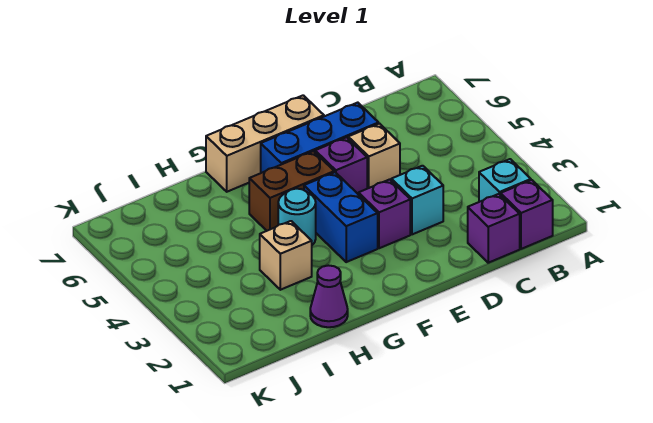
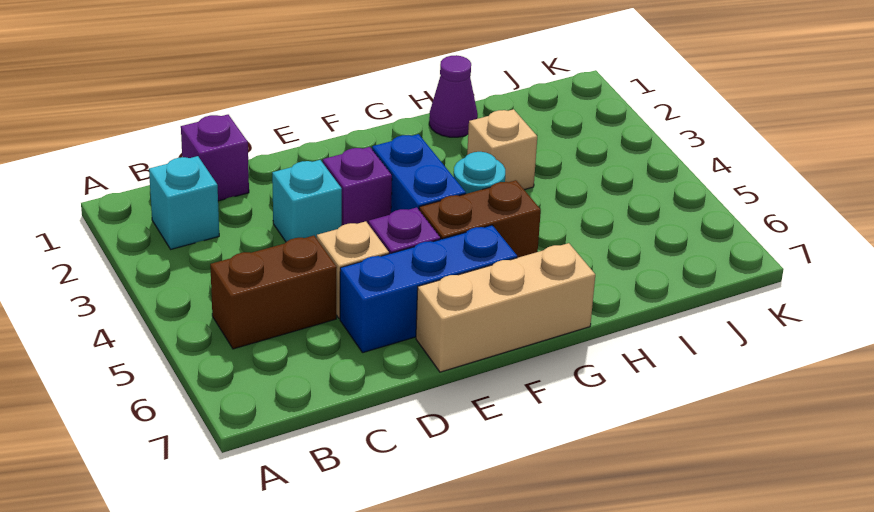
purple brick B1 level 1 -> none
none -> brown brick B5:C5 level 1

